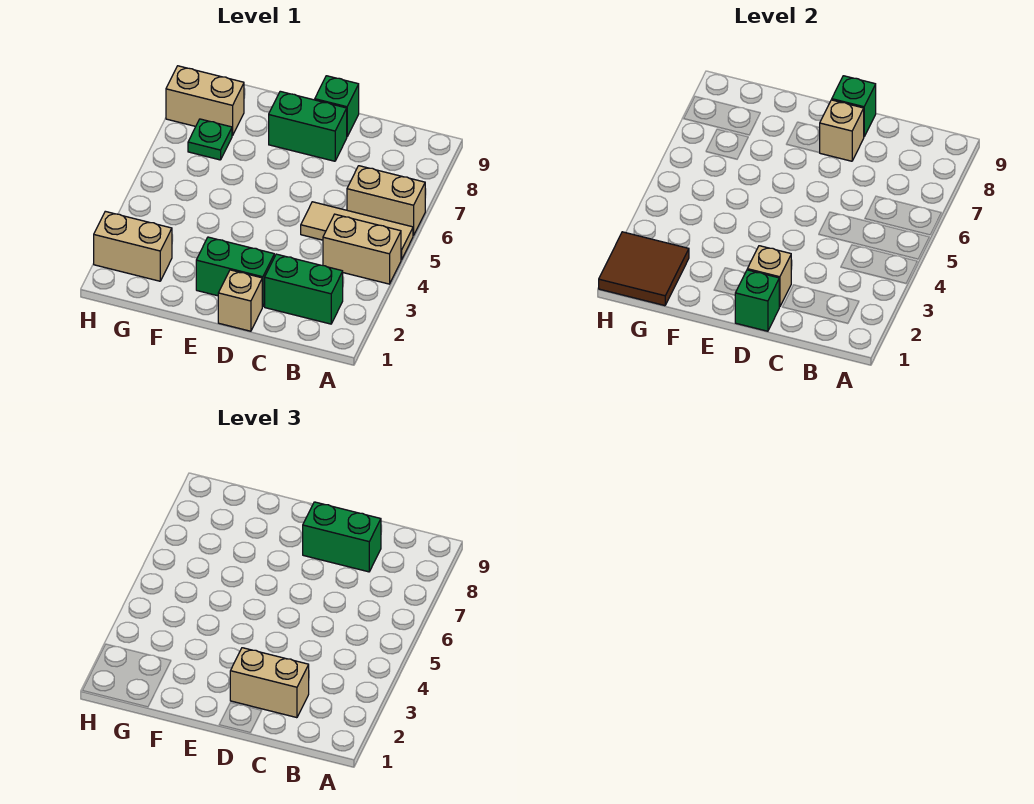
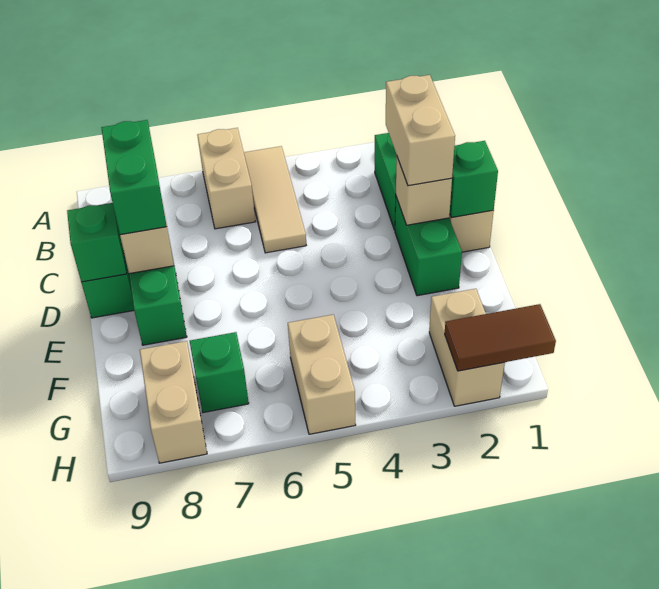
tan brick A4:B4 level 1 -> tan brick G5:H5 level 1
brown tile G1:H2 level 2 -> brown tile H1:H2 level 2
green plate G7 level 1 -> green brick G7 level 1

